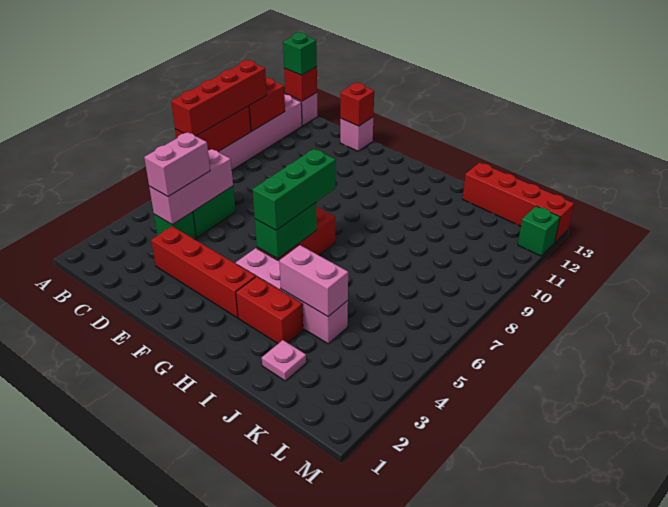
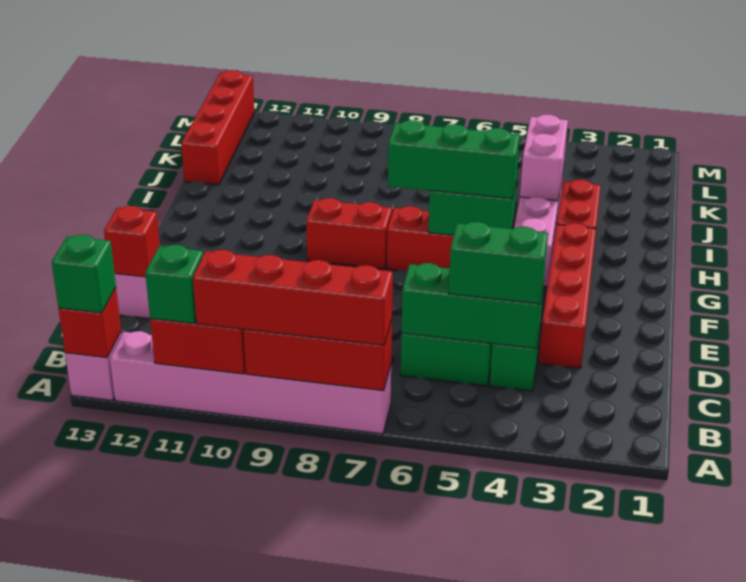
pink brick C4:C6 level 2 -> green brick C4:C6 level 2
pink brick C4:C5 level 3 -> green brick C4:C5 level 3
none -> red brick G8:G9 level 1
pink plate J2 level 1 -> none
green brick M12 level 1 -> green brick A11 level 3

